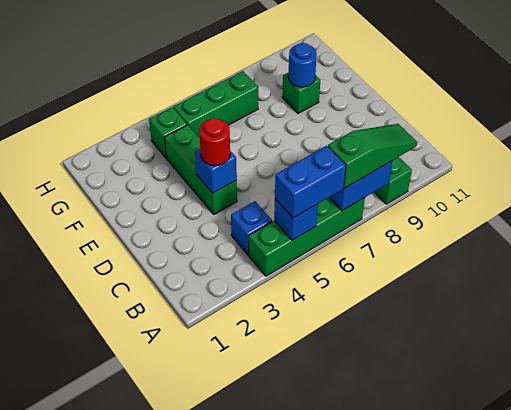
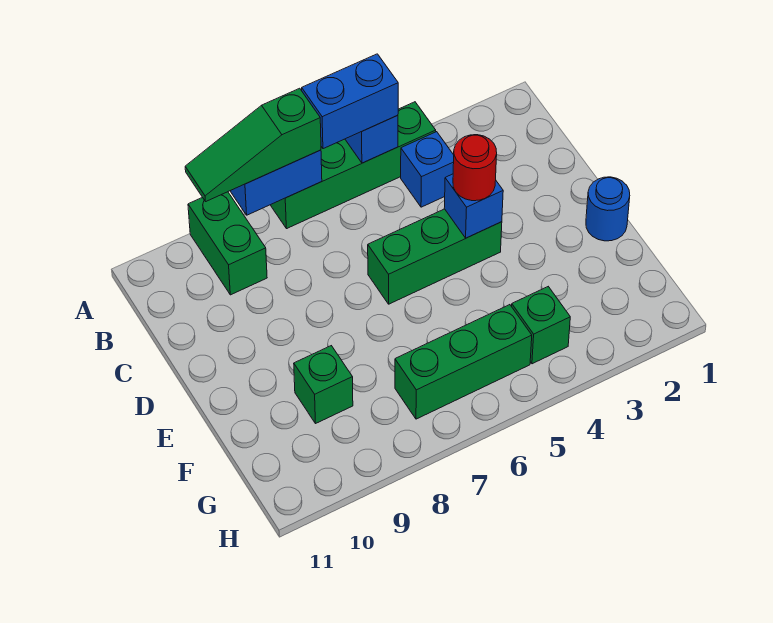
green brick D4:F4 level 1 -> green brick D4:D6 level 1
blue round brick F9 level 2 -> blue round brick E1 level 1

